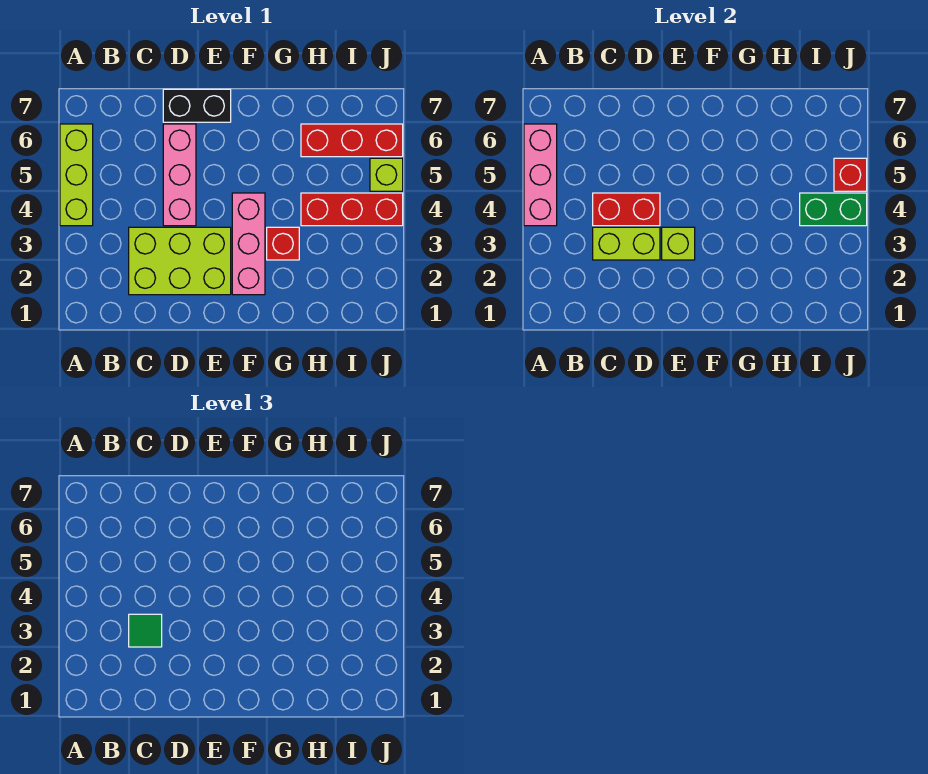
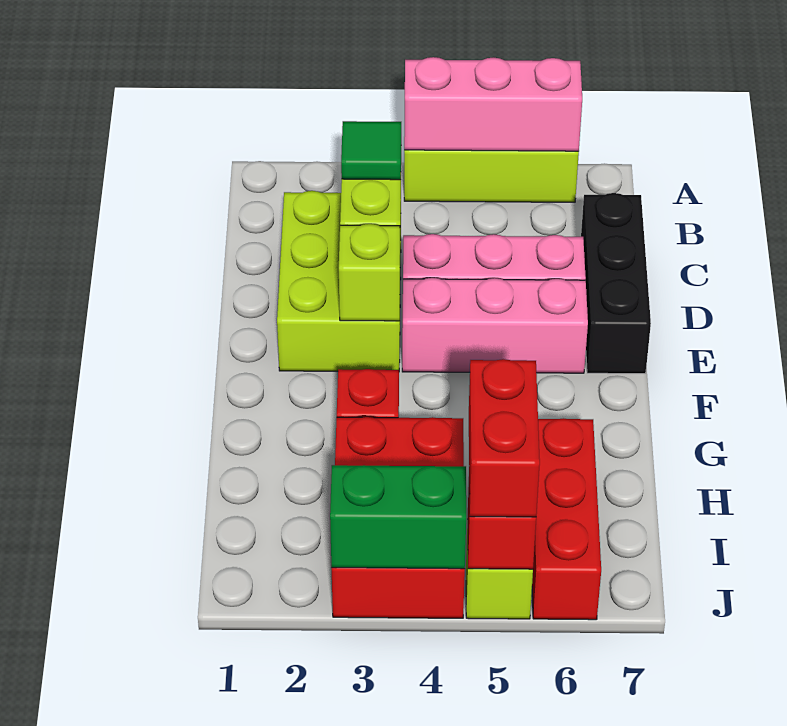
red brick C4:D4 level 2 -> red brick I5:J5 level 3
black brick D7:E7 level 1 -> black brick C7:E7 level 1
pink brick F2:F4 level 1 -> pink brick E4:E6 level 1
red brick H4:J4 level 1 -> red brick H3:J4 level 1
green brick I4:J4 level 2 -> green brick J3:J4 level 2

